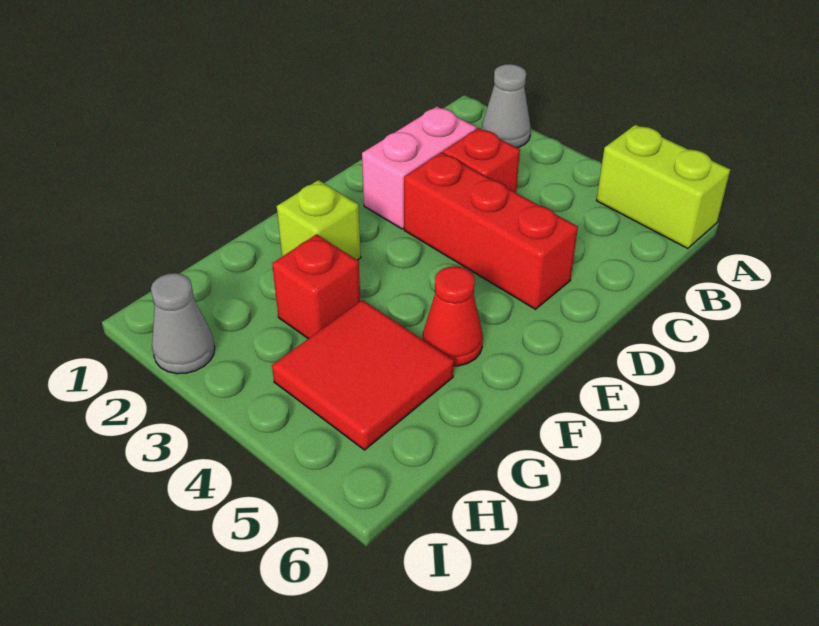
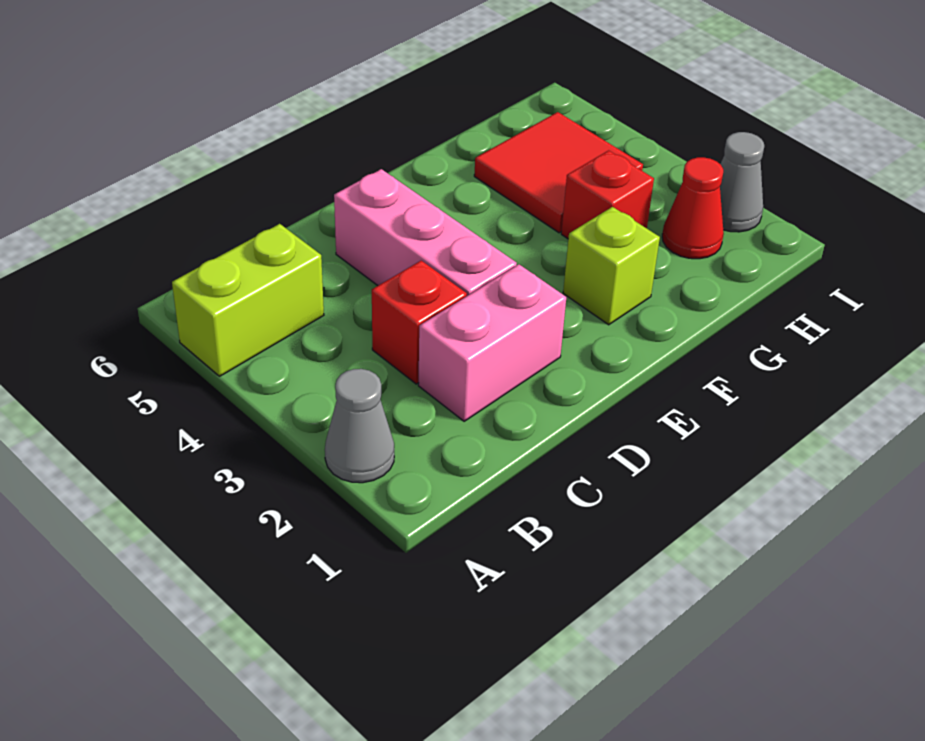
lime brick A5:A6 level 1 -> lime brick A5:B5 level 1
red brick D3:D5 level 1 -> pink brick D3:D5 level 1
red cone F5 level 1 -> red cone H2 level 1

